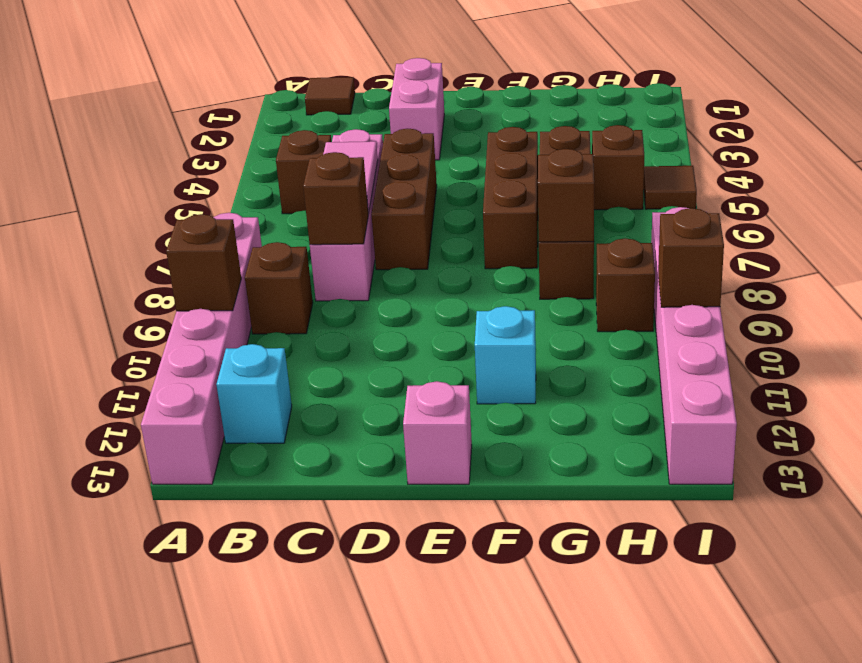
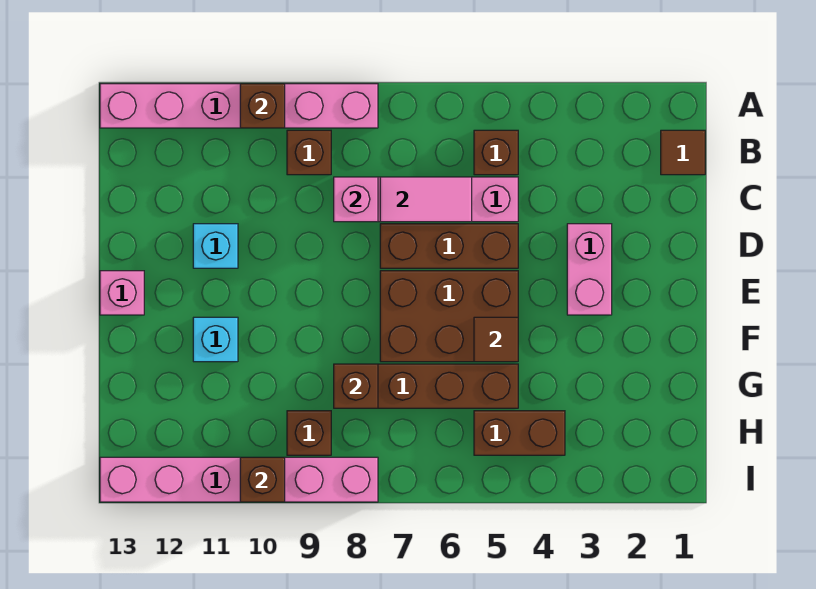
cyan brick B12 level 1 -> cyan brick D11 level 1
brown brick C8 level 2 -> pink brick C8 level 2
pink brick D2:D3 level 1 -> pink brick D3:E3 level 1
brown brick F5:F7 level 1 -> brown brick E5:F7 level 1
brown brick H5 level 1 -> brown brick H4:H5 level 1
brown tile I5 level 1 -> brown tile F5 level 2

